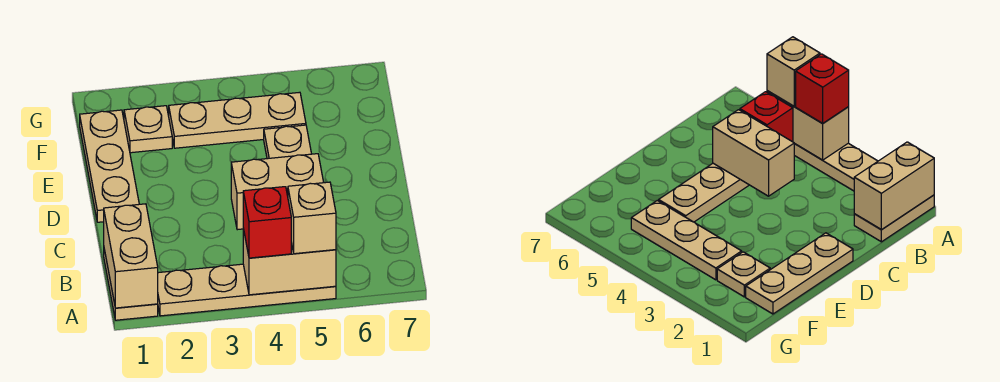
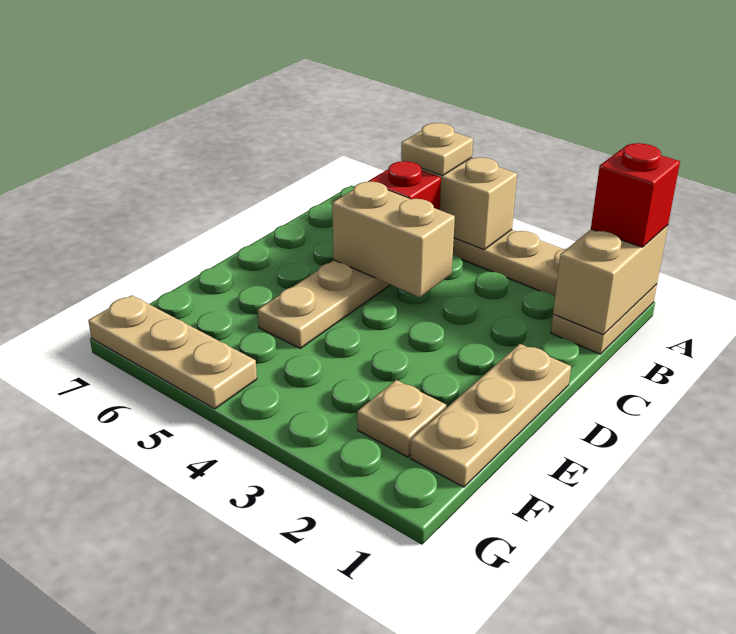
red brick A4 level 3 -> red brick A1 level 3
tan brick A5 level 3 -> tan plate A5 level 3
tan plate F3:F5 level 1 -> tan plate G5:G7 level 1

